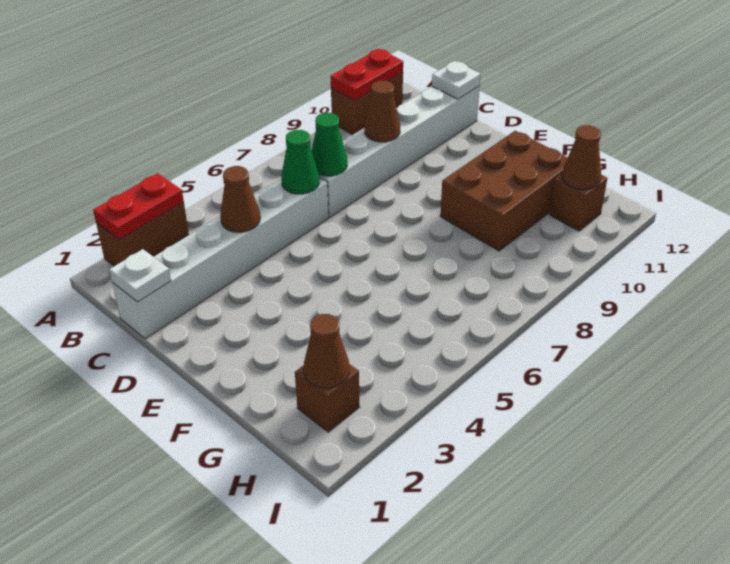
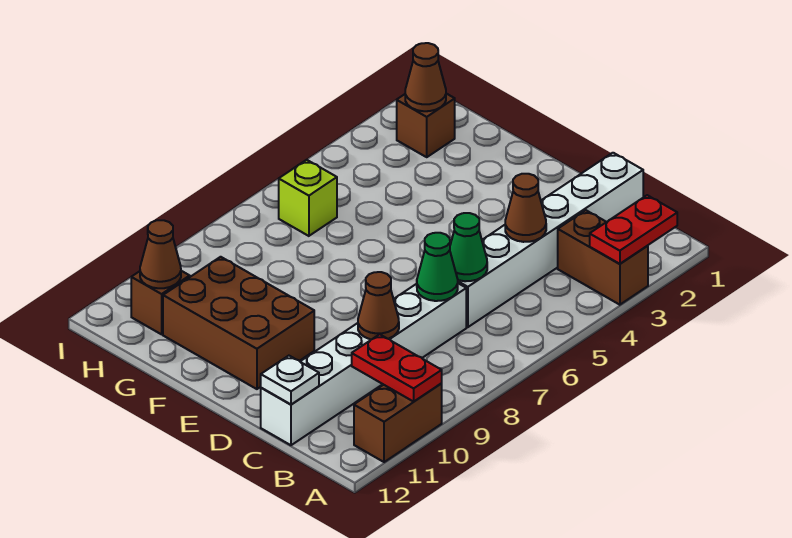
brown brick A2:A3 level 1 -> brown brick A3:B3 level 1
red plate A10:A11 level 2 -> red plate A10:B10 level 2
white plate C1 level 2 -> none
brown brick F9:G11 level 1 -> brown brick E10:G11 level 1
none -> lime brick H6 level 1

